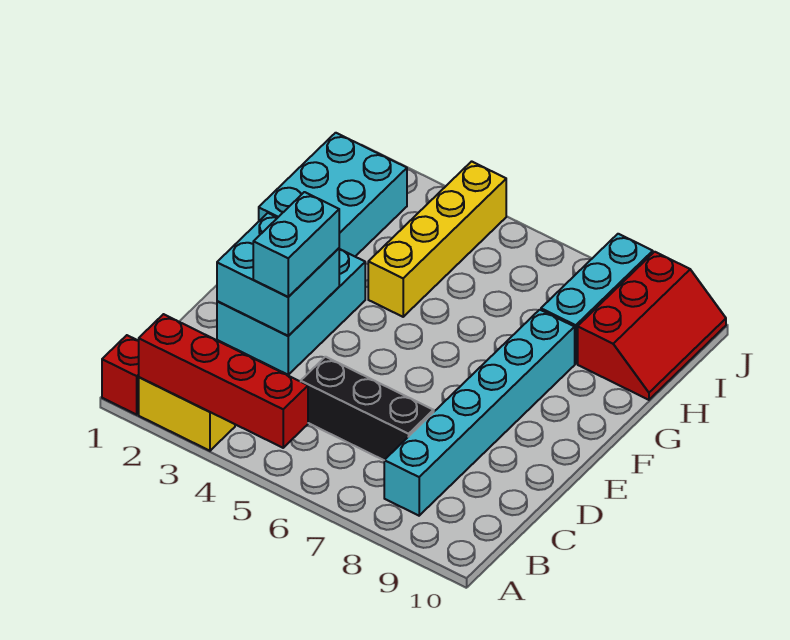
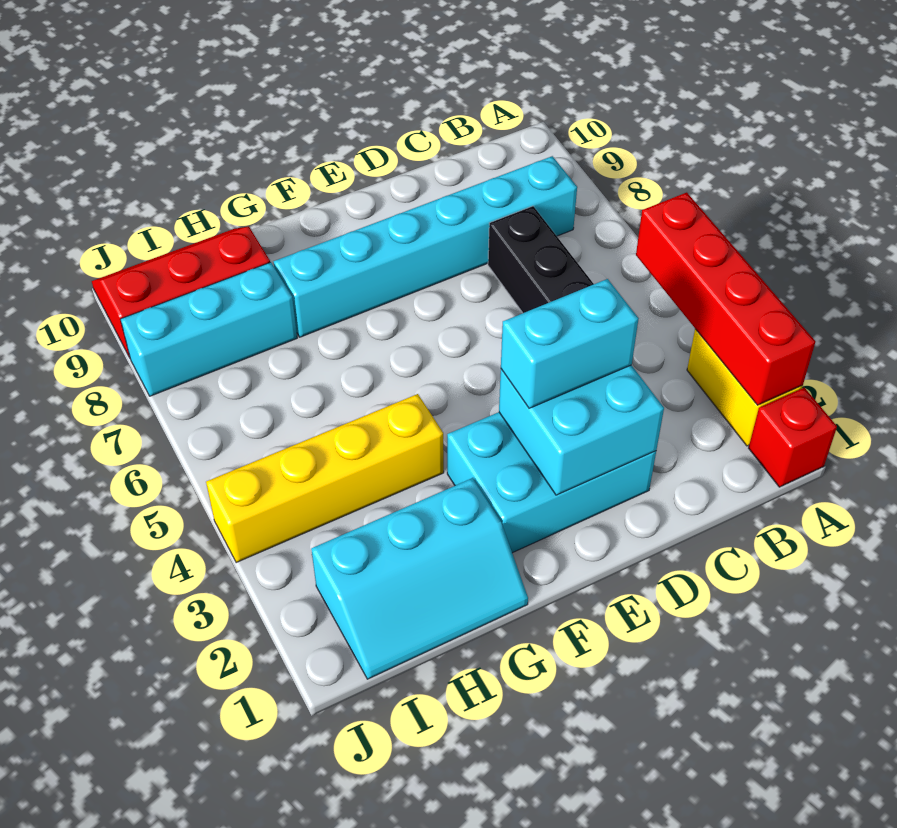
cyan brick G1:I2 level 1 -> cyan slope G1:I2 level 1 top 2

